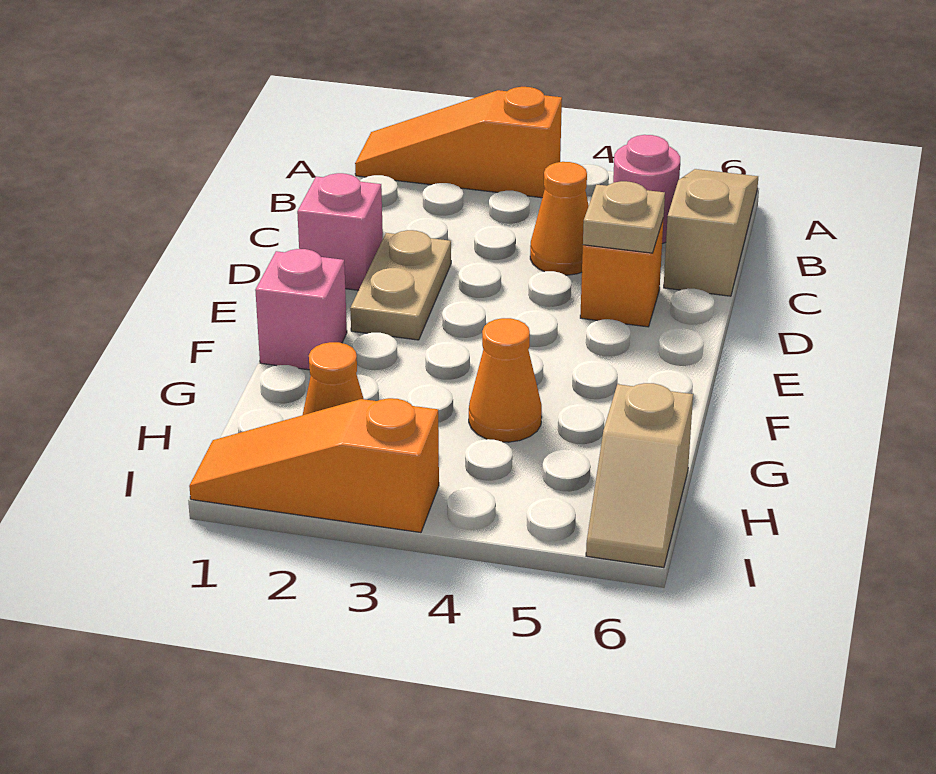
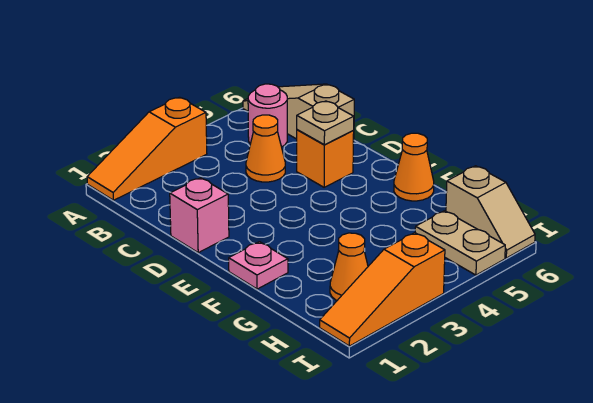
tan plate D2:E2 level 1 -> tan plate H5:I5 level 1
pink brick F1 level 1 -> pink plate F1 level 1
orange cone G4 level 1 -> orange cone F6 level 1

